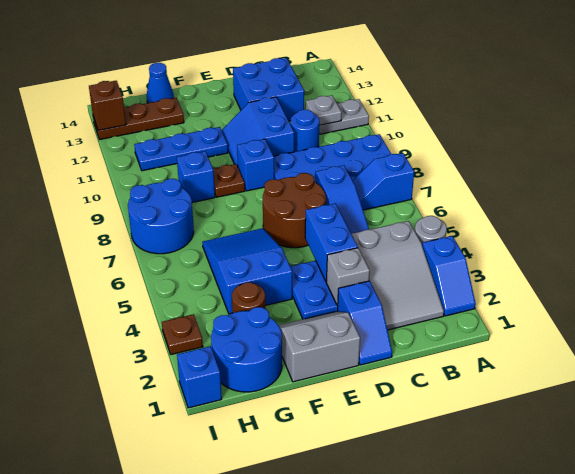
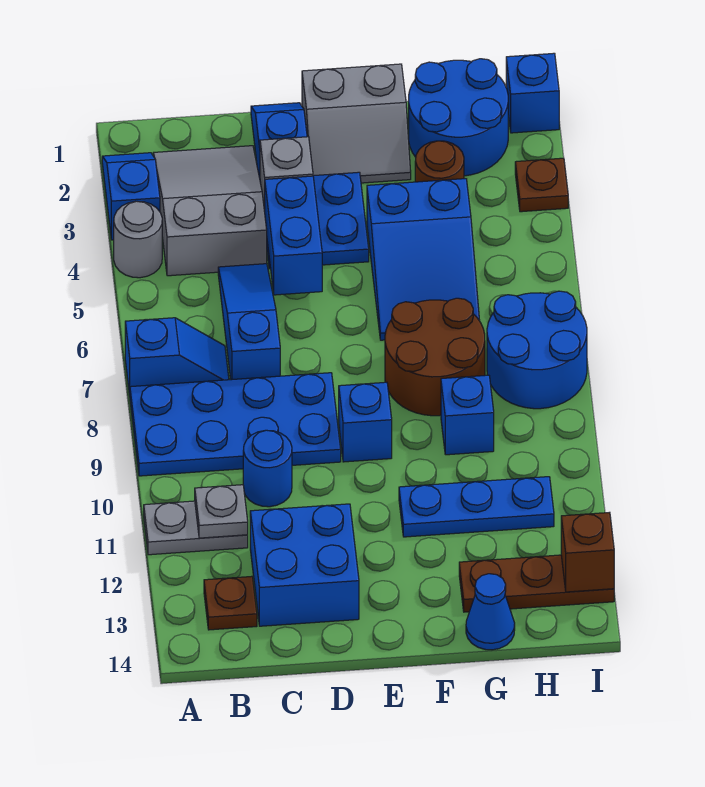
brown round brick D6:E7 level 1 -> brown round brick F7:G8 level 1
blue slope D10:E11 level 1 top D -> none
brown plate F9 level 1 -> brown plate B13 level 1

